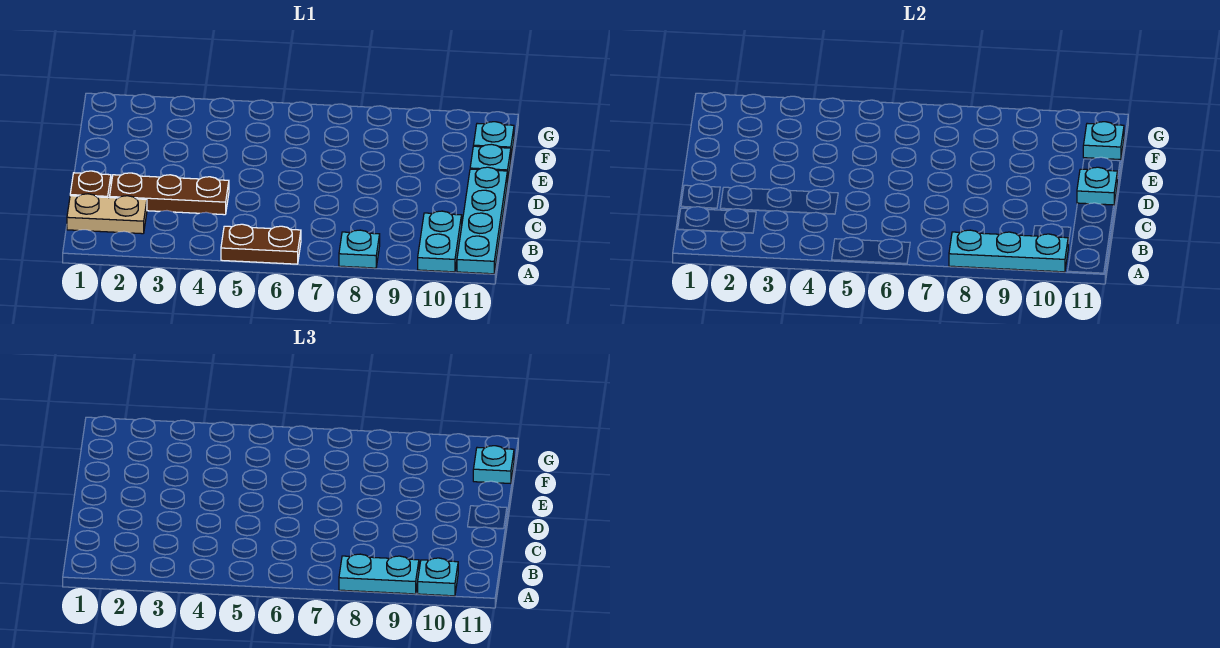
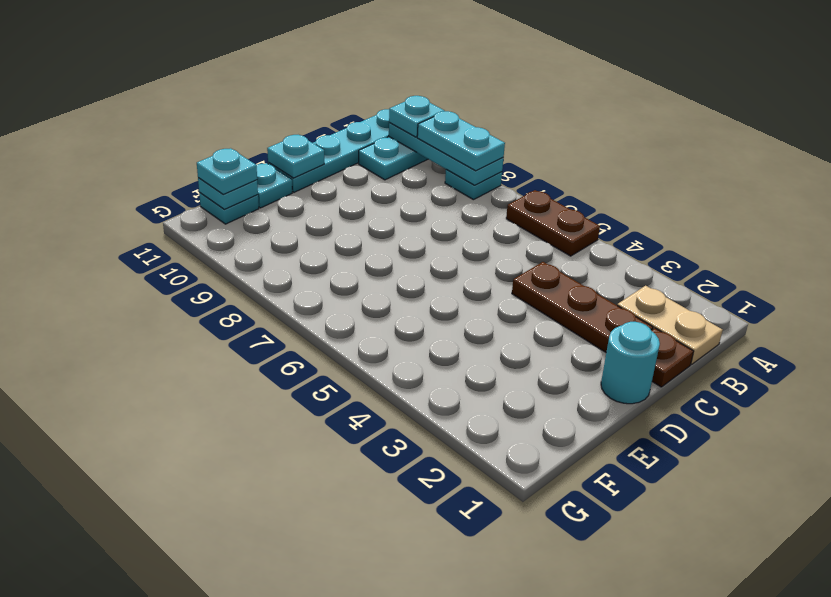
none -> cyan round brick D1 level 1

